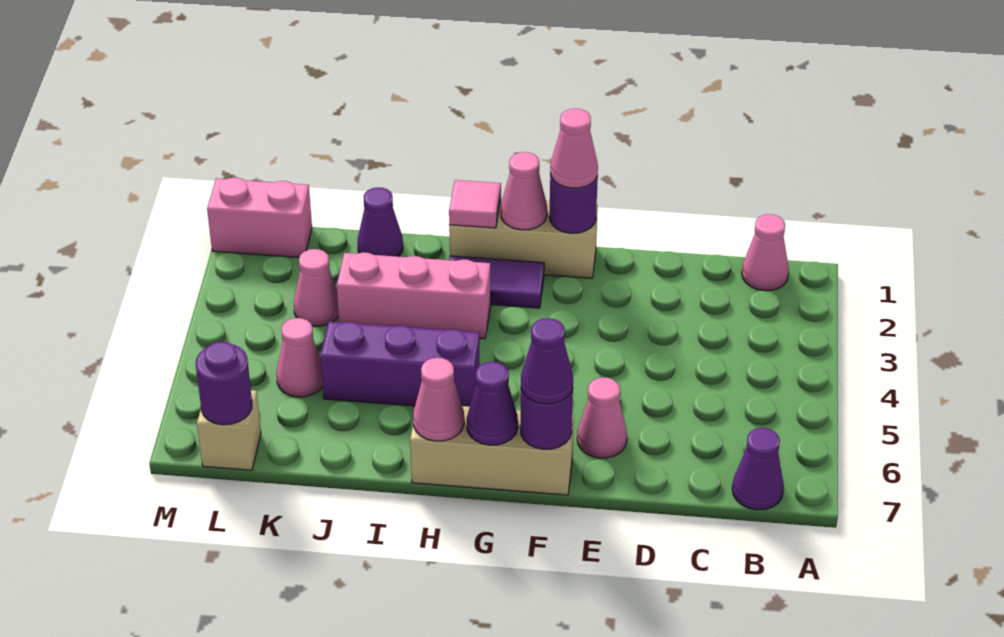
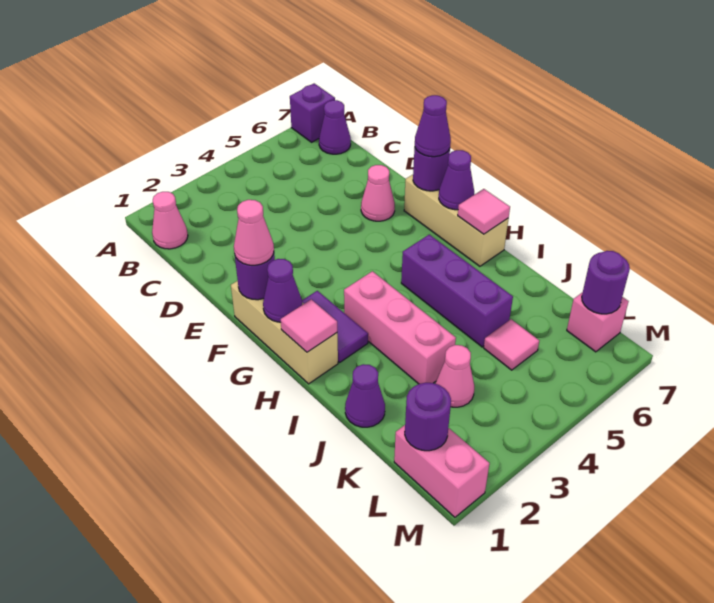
none -> purple brick A7 level 1
pink cone G1 level 2 -> purple cone G1 level 2
pink cone H7 level 2 -> pink tile H7 level 2
pink cone K5 level 1 -> pink tile K5 level 1
none -> purple round brick L1 level 2
tan brick L7 level 1 -> pink brick L7 level 1

